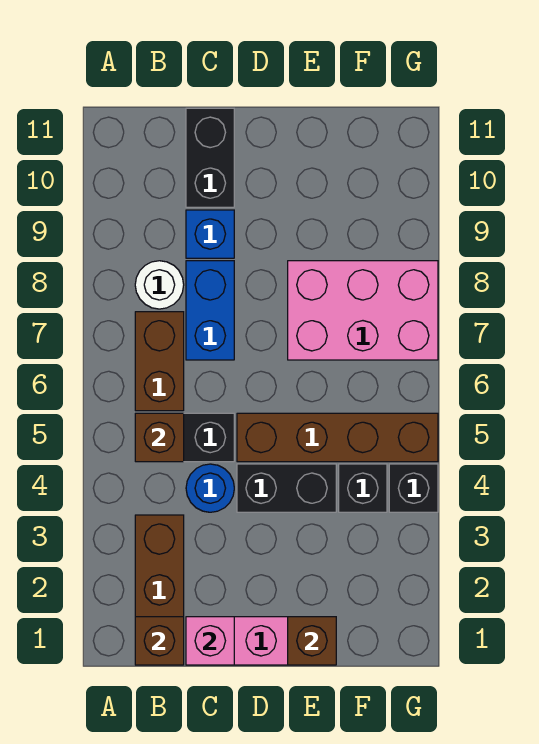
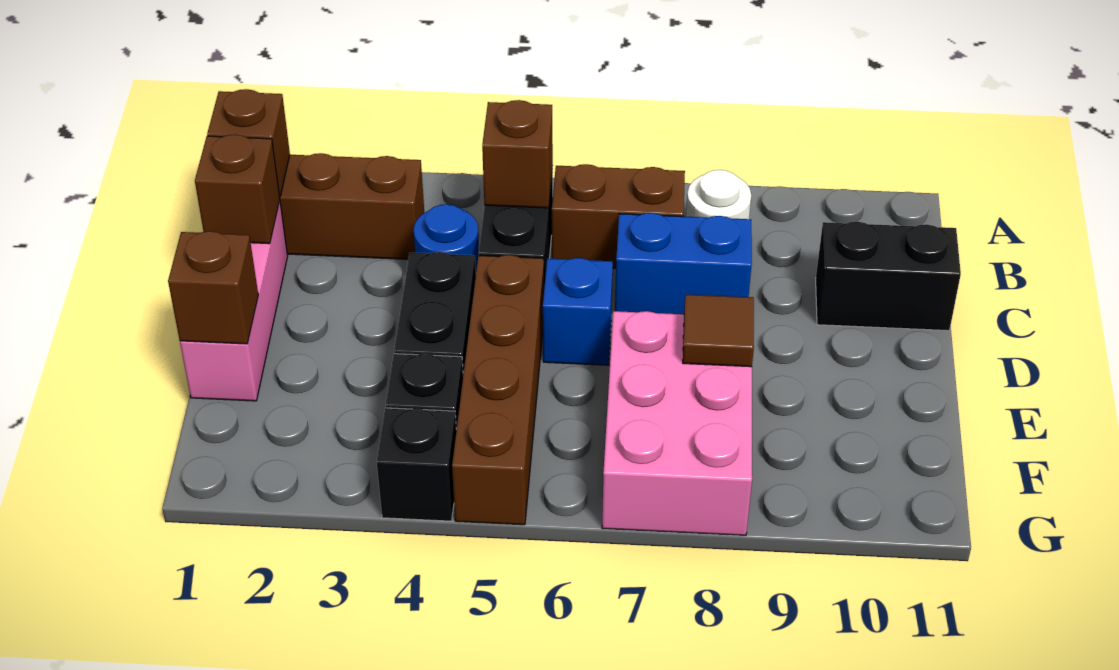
pink brick C1 level 2 -> brown brick C1 level 2
blue brick C9 level 1 -> blue brick D6 level 1
none -> brown tile E8 level 2

